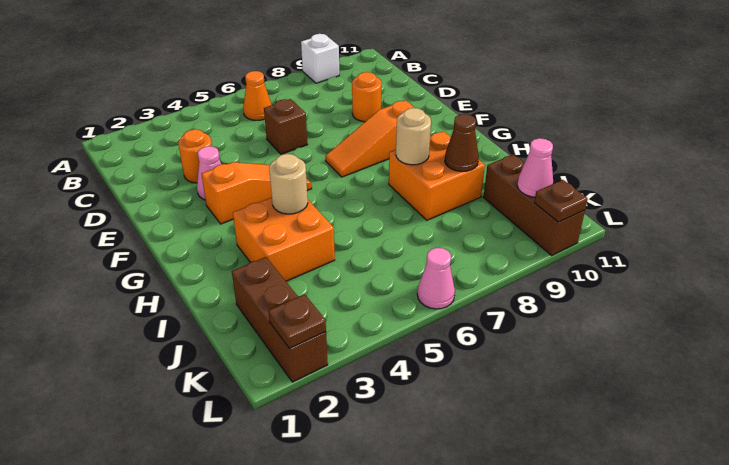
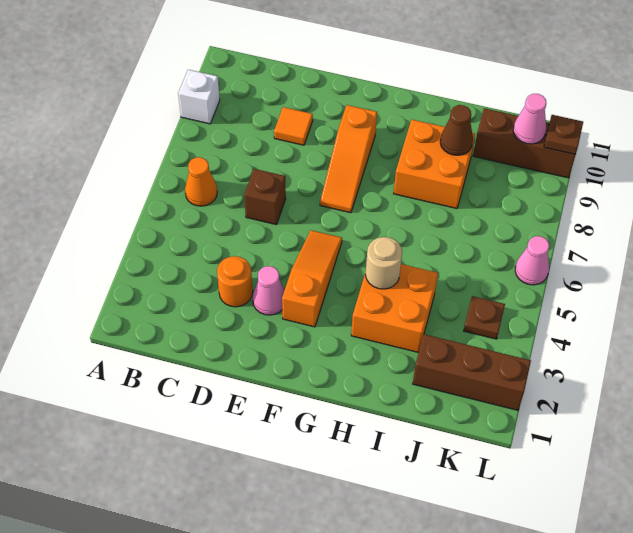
orange round brick D9 level 1 -> orange tile D9 level 1
tan round brick H8 level 2 -> none
brown plate L2 level 2 -> brown plate K4 level 1

